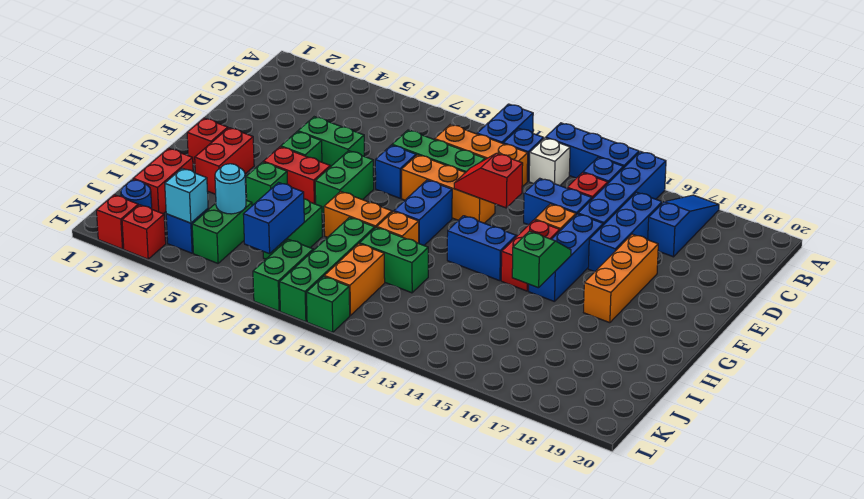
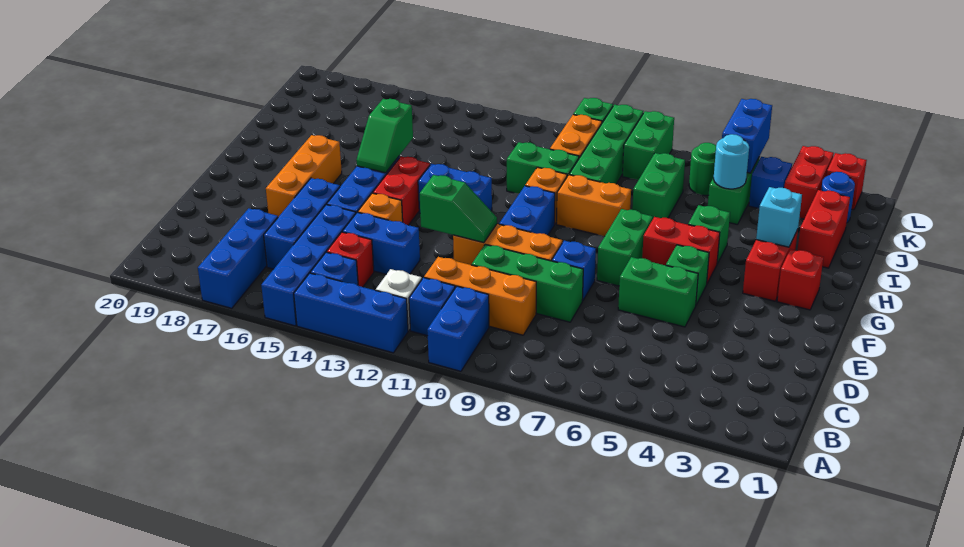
blue slope A17:C17 level 1 top C -> blue brick A17:C17 level 1
red slope E11:E12 level 2 top 12 -> green slope E11:E12 level 2 top 12
blue brick J7:K7 level 2 -> blue brick K5:L5 level 2
cyan brick K4 level 2 -> cyan brick H3 level 2
none -> green round brick K6 level 1
red brick L3 level 1 -> red brick K3:L3 level 1

